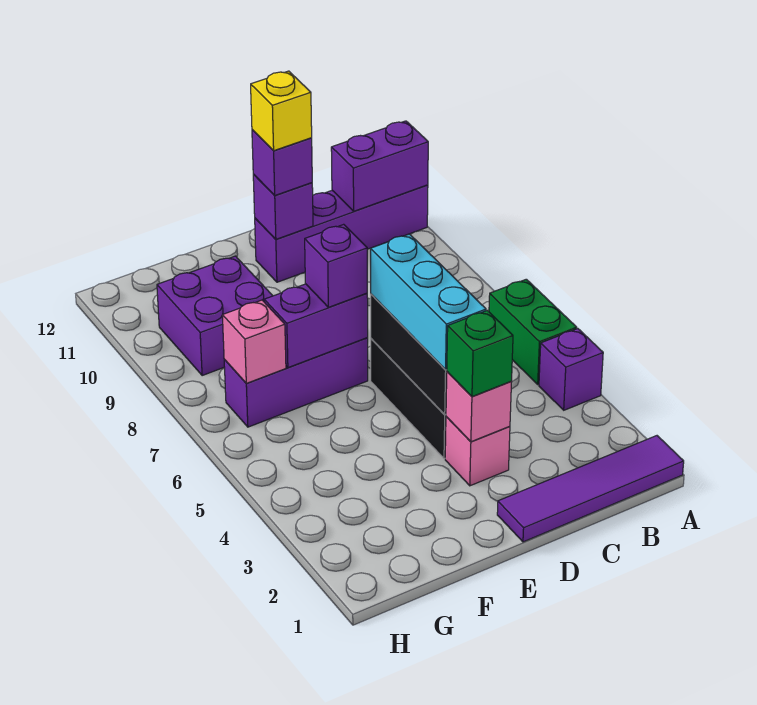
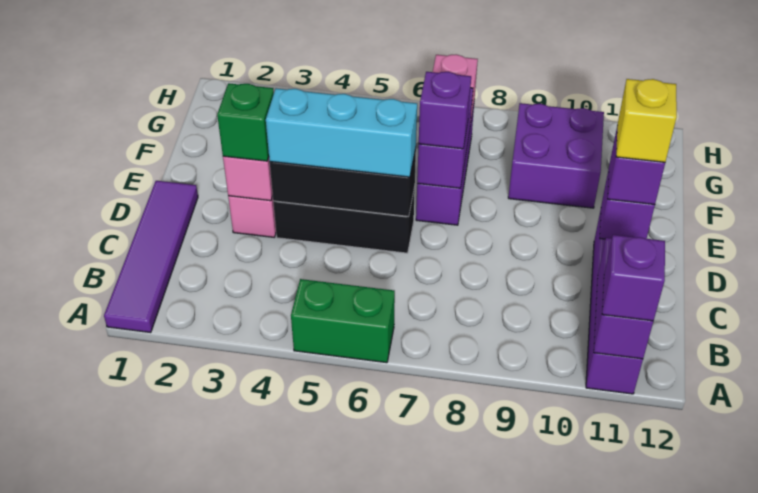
purple brick A4 level 1 -> purple brick A11 level 3

